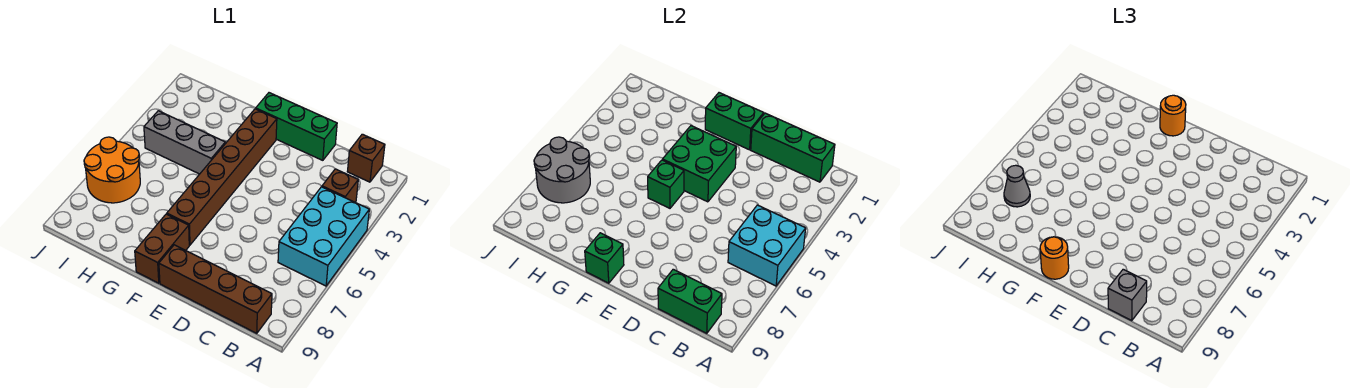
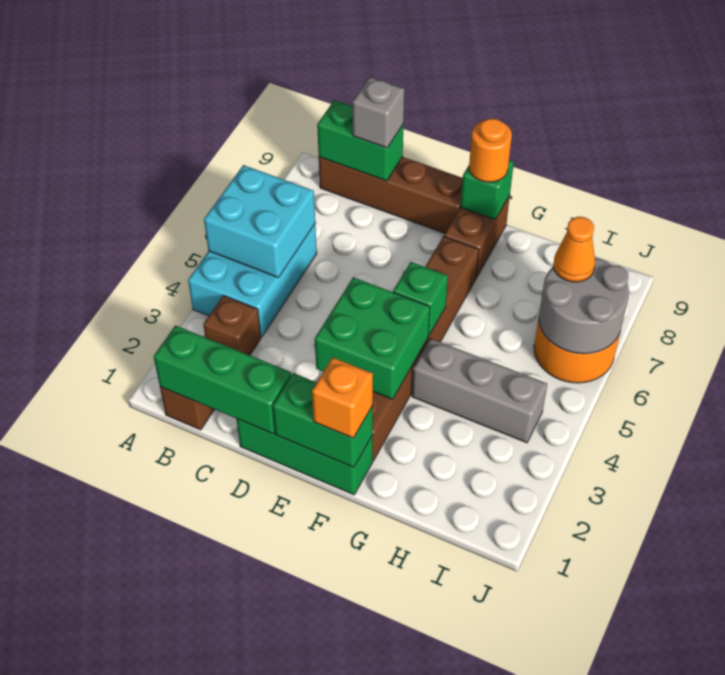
orange round brick F1 level 3 -> orange brick F1 level 3
grey cone I7 level 3 -> orange cone I7 level 3

